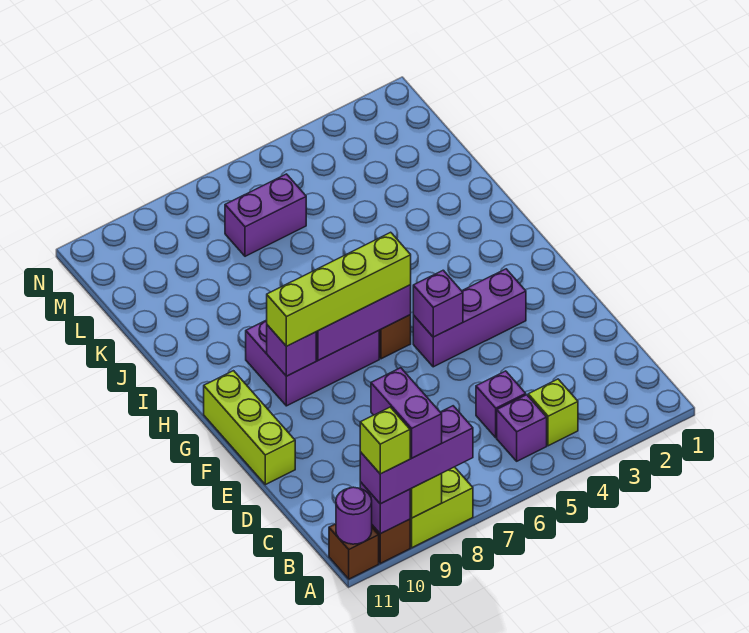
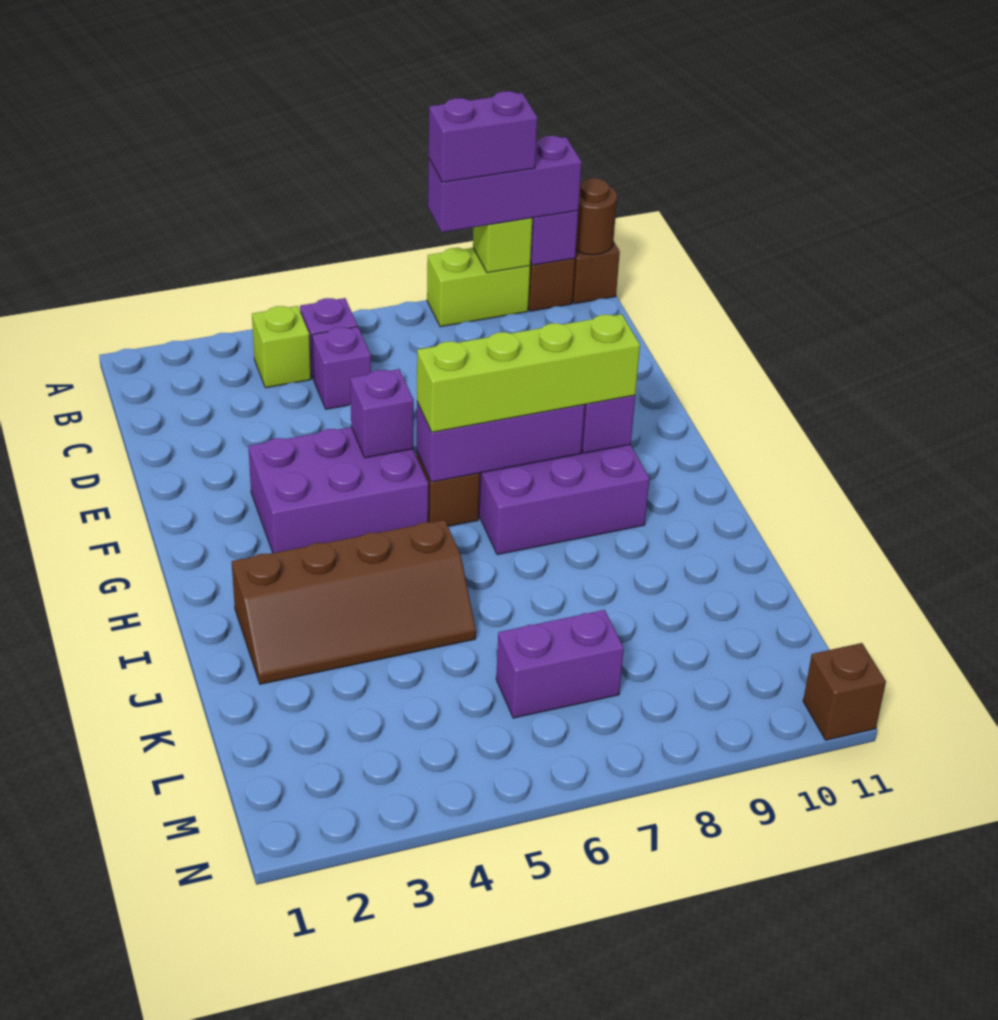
purple brick A9:B9 level 4 -> purple brick A8:A9 level 4
lime brick A10 level 4 -> none
purple round brick A11 level 2 -> brown round brick A11 level 2
lime brick E11:G11 level 1 -> none
purple brick F3:F5 level 1 -> purple brick F3:G5 level 1
none -> brown slope I2:J5 level 1 top I
none -> brown brick N11 level 1

